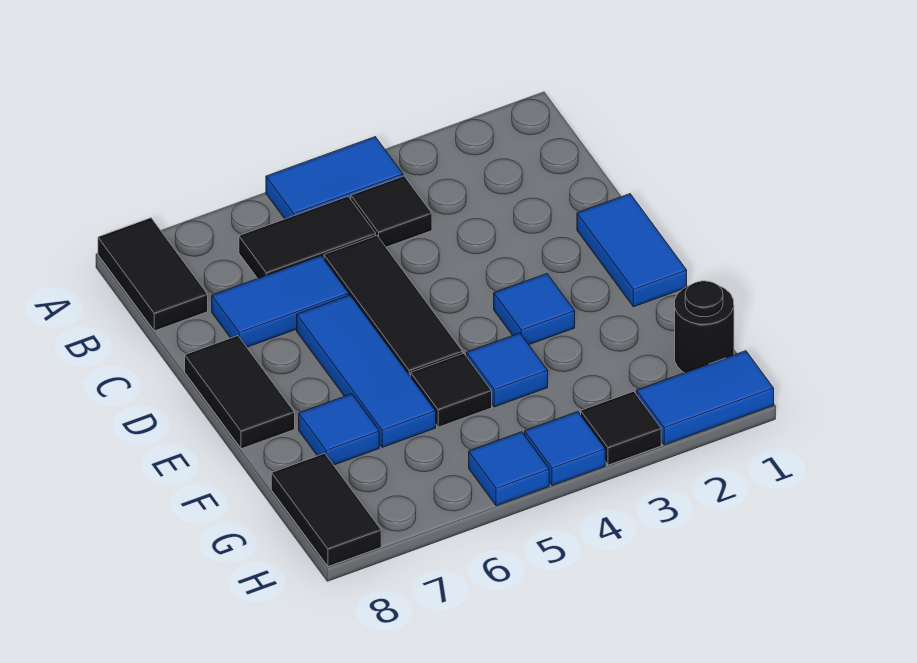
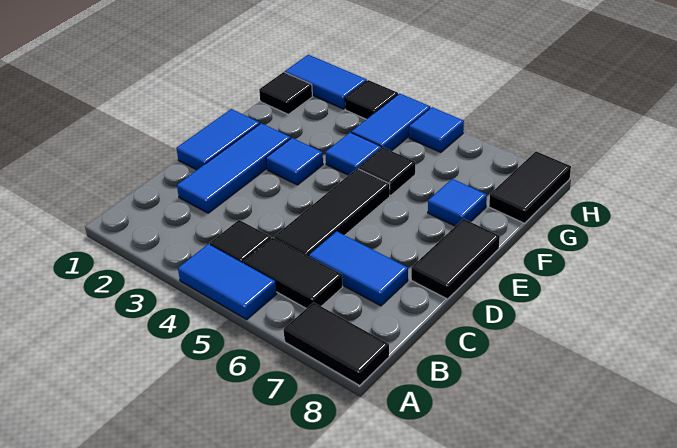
black tile A8:B8 level 1 -> black tile A7:A8 level 1
blue tile D6:F6 level 1 -> blue tile C2:E2 level 1
black round brick G1 level 1 -> black tile G1 level 1
blue tile H4 level 1 -> blue tile G4:H4 level 1

